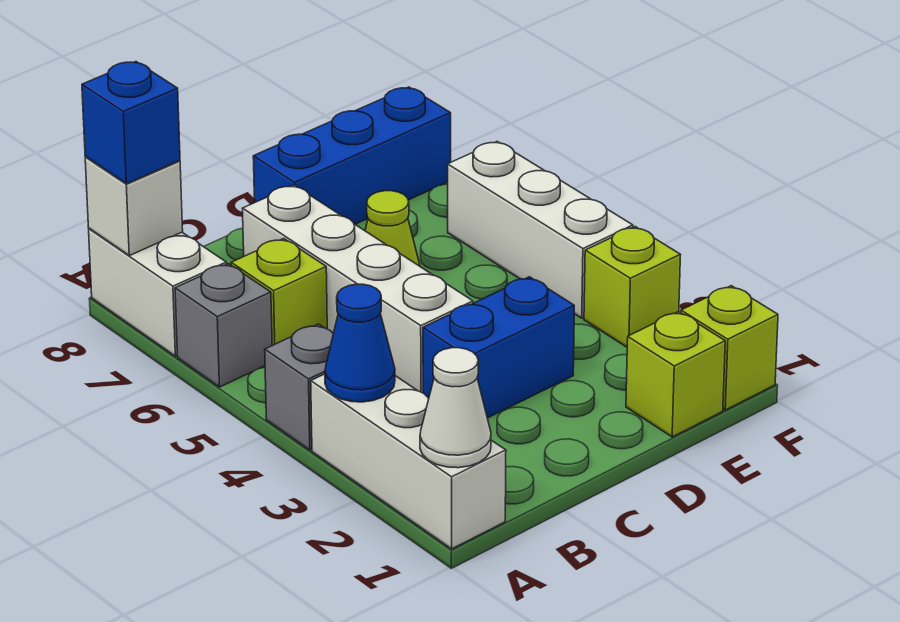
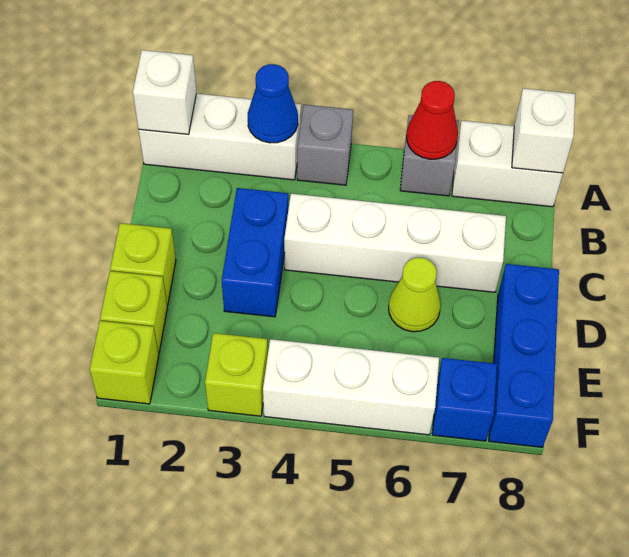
white cone A1 level 2 -> white brick A1 level 2
none -> red cone A6 level 2
blue brick A8 level 3 -> blue brick F7 level 1
lime brick B6 level 1 -> lime brick D1 level 1

